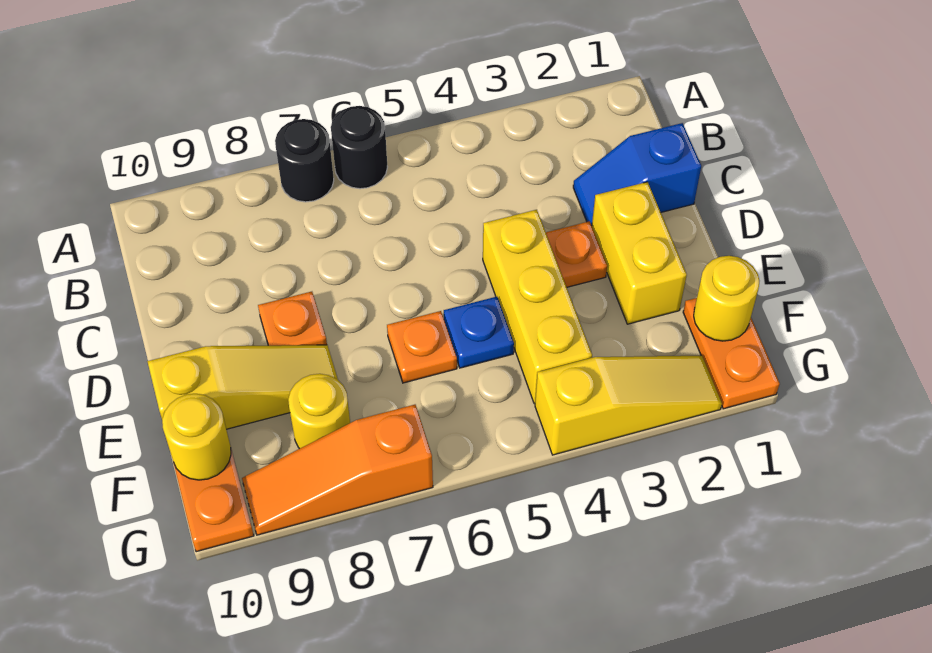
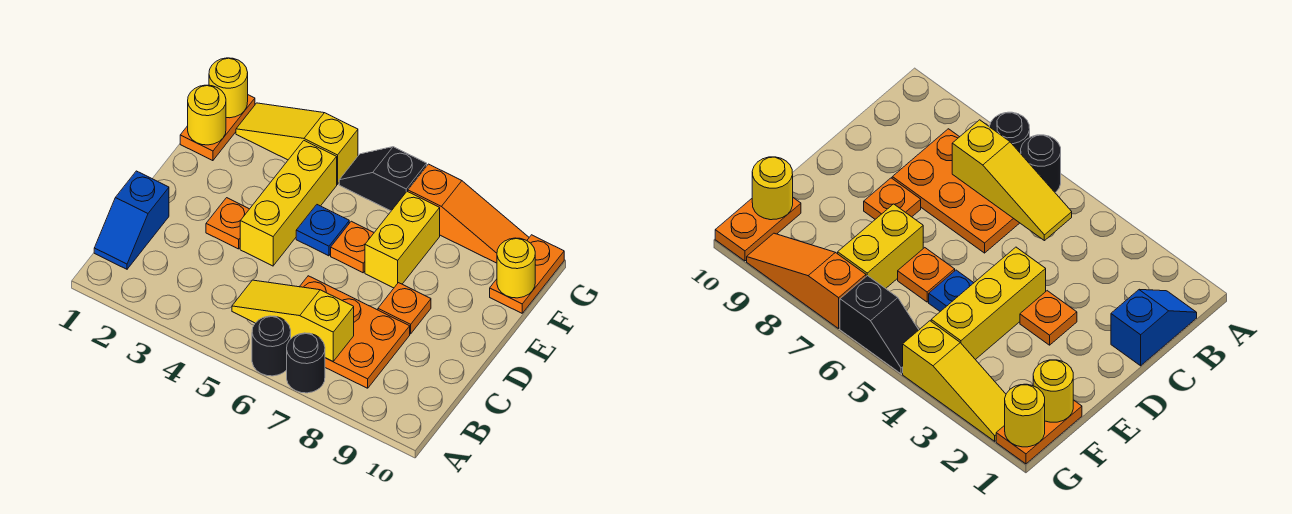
none -> orange plate B6:C8 level 1
blue slope C1:C2 level 1 top 1 -> blue slope B1:C1 level 1 top C
yellow brick D2:E2 level 1 -> yellow brick E7:F7 level 1
yellow slope E8:E10 level 1 top 10 -> yellow slope B5:B7 level 2 top 7
yellow round brick F8 level 1 -> yellow round brick G1 level 2
none -> black slope G5:G6 level 1 top 6

